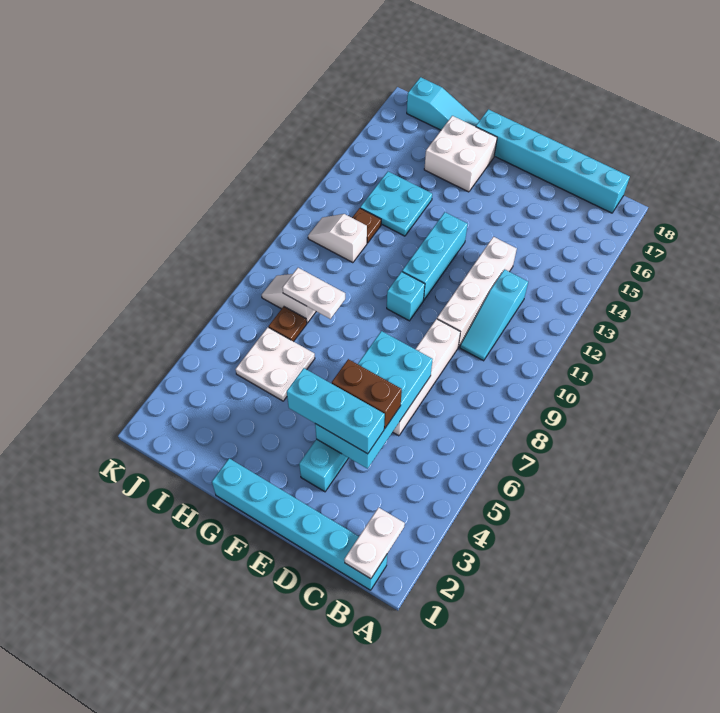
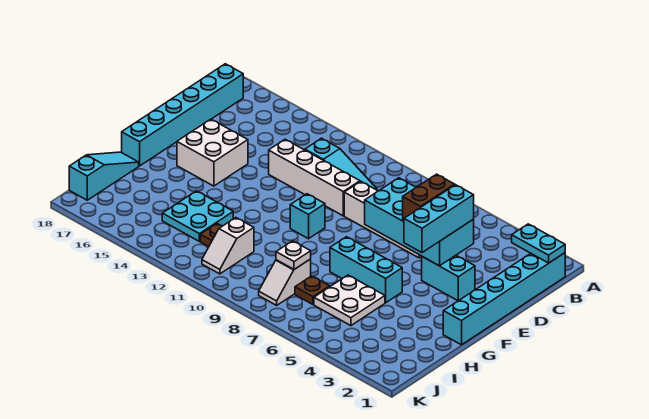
white plate B1:B2 level 2 -> cyan plate B1:B2 level 2
cyan brick F11:F13 level 1 -> cyan brick G5:G7 level 1
white brick G16:H17 level 1 -> white brick E15:F16 level 1
white plate H8:I8 level 2 -> white plate I8 level 2

